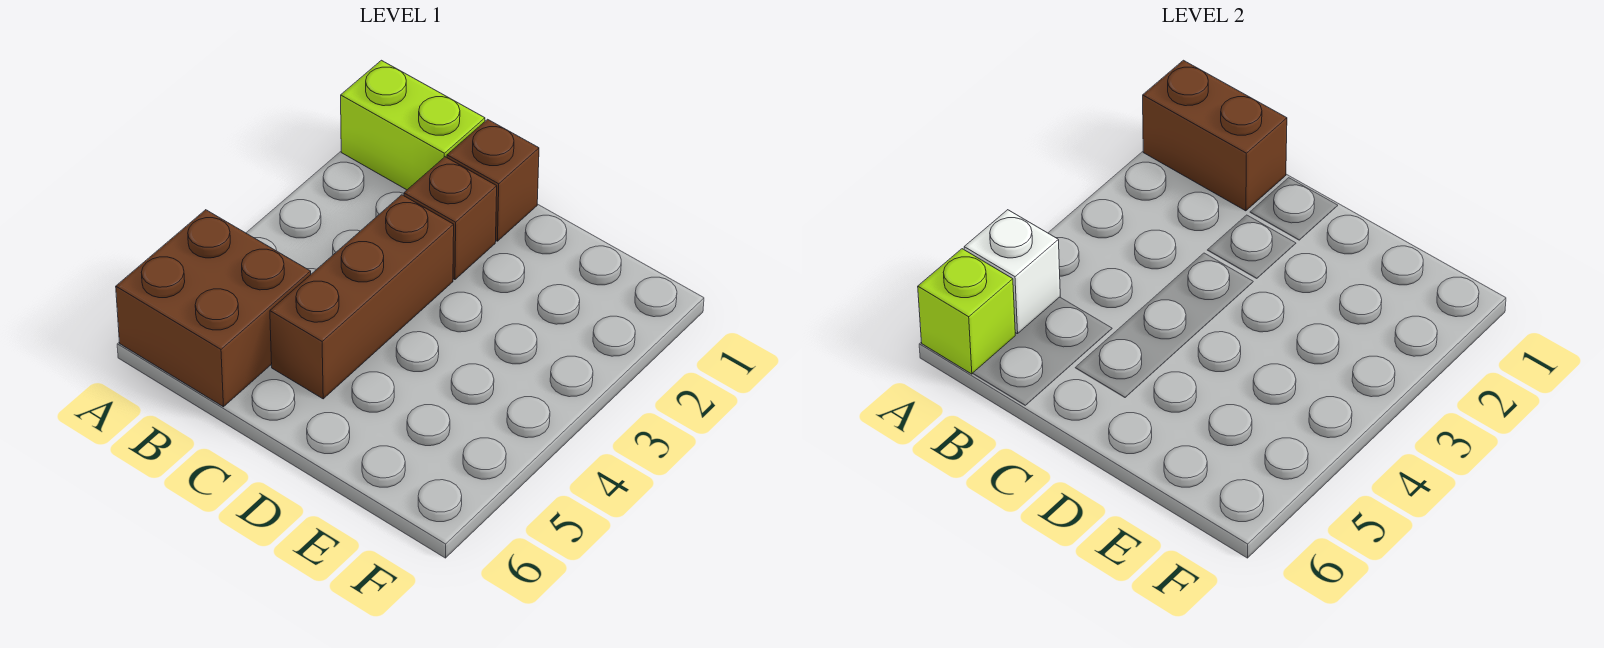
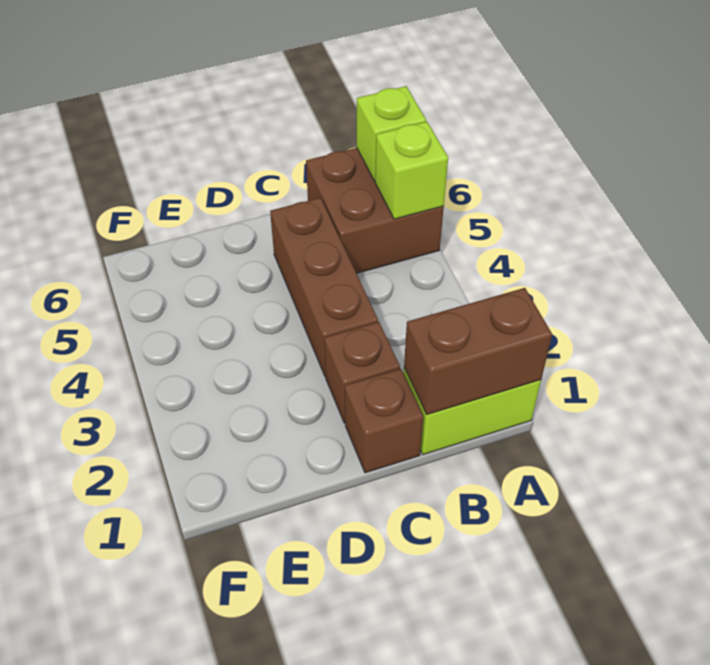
white brick A5 level 2 -> lime brick A5 level 2

